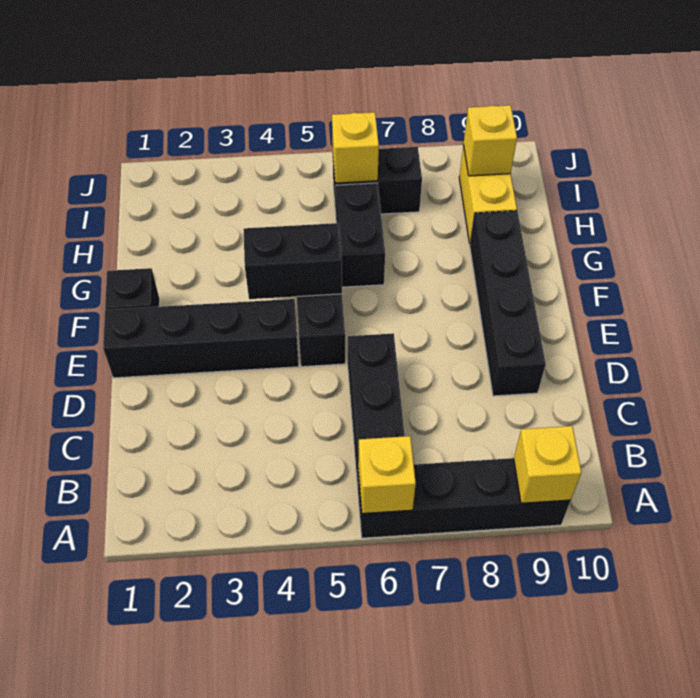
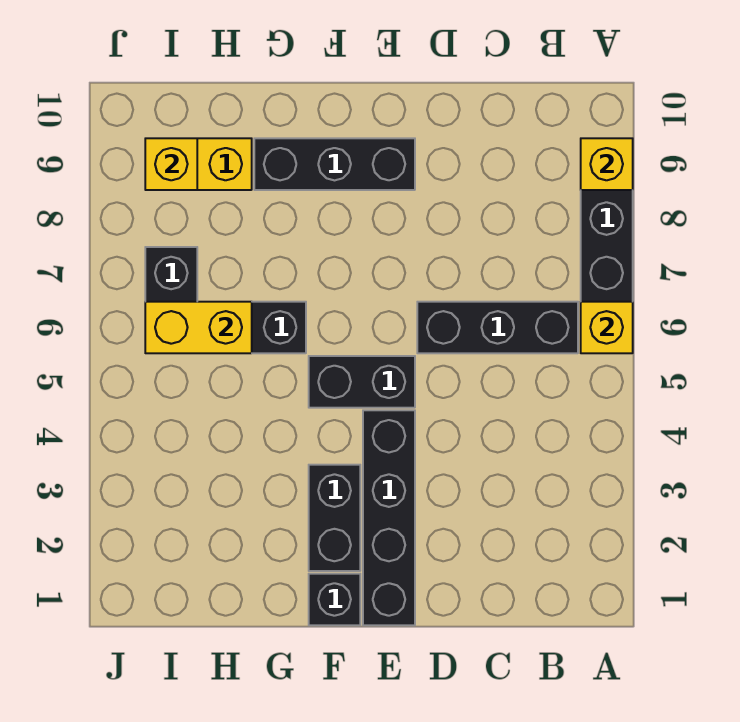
black brick D9:G9 level 1 -> black brick E9:G9 level 1
black brick F4:F5 level 2 -> black brick F2:F3 level 1
yellow brick I6 level 2 -> yellow brick H6:I6 level 2

